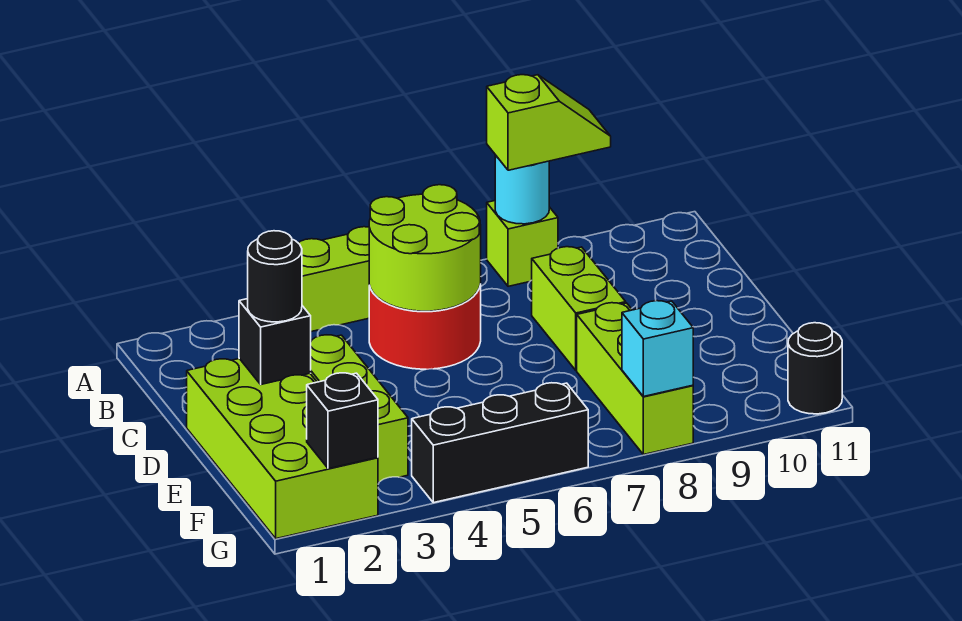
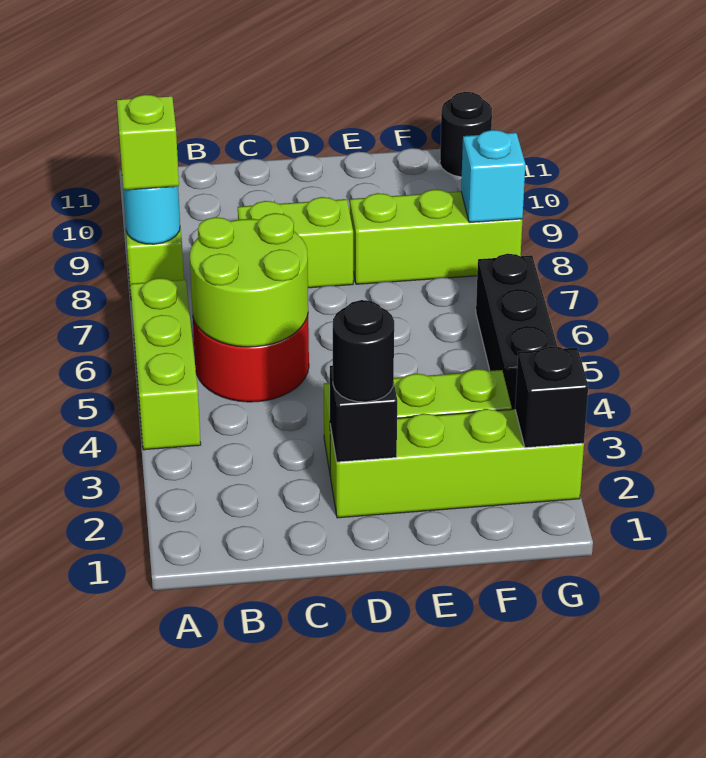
lime brick D1:G2 level 1 -> lime brick D2:G2 level 1

